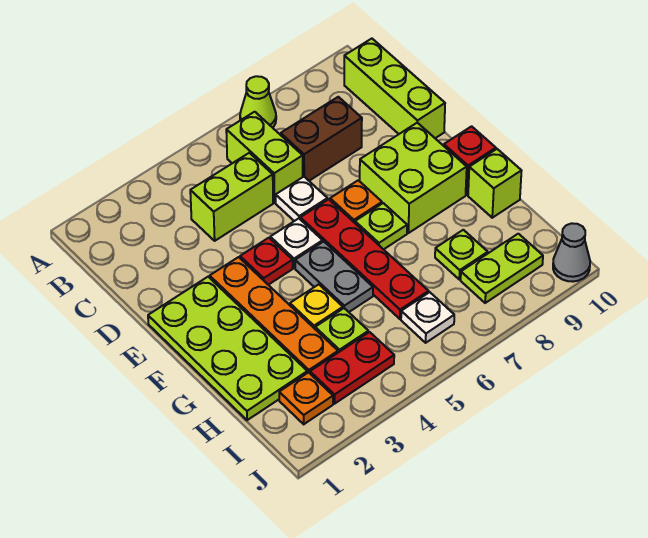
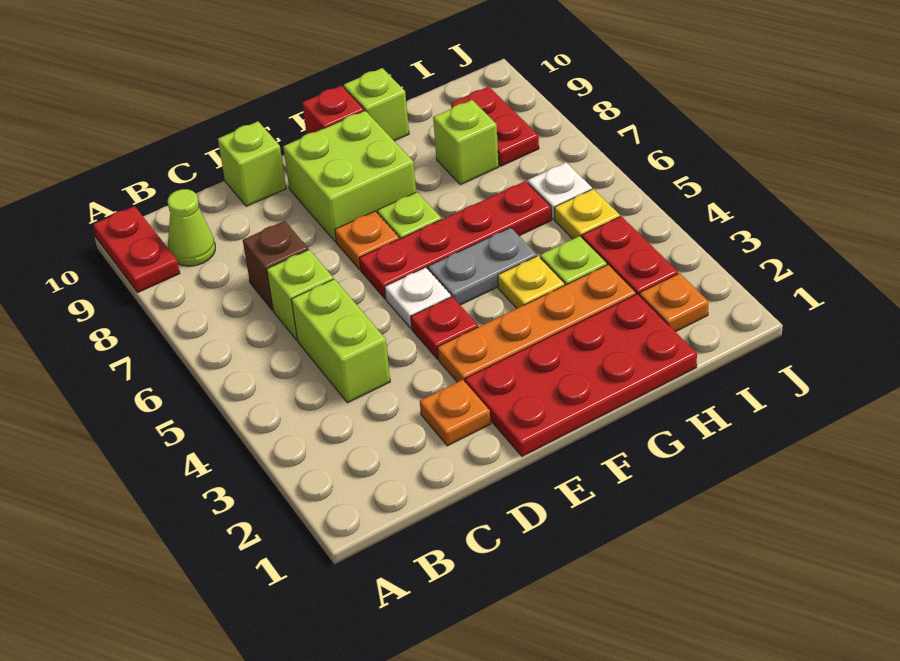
lime cone A7 level 1 -> lime cone B9 level 1
none -> red plate A9:A10 level 1
lime brick B6:C6 level 1 -> lime brick C6 level 1
lime brick B10:D10 level 1 -> lime brick D10 level 1
brown brick C7:C8 level 1 -> brown brick C7 level 1
none -> orange plate D2 level 1
white plate D6 level 1 -> none
lime plate E1:H2 level 1 -> red plate E1:H2 level 1
lime plate H8 level 1 -> lime brick H8 level 1
none -> yellow plate I5 level 1
lime plate I8:I9 level 1 -> red plate I8:I9 level 1
grey cone J10 level 1 -> none

